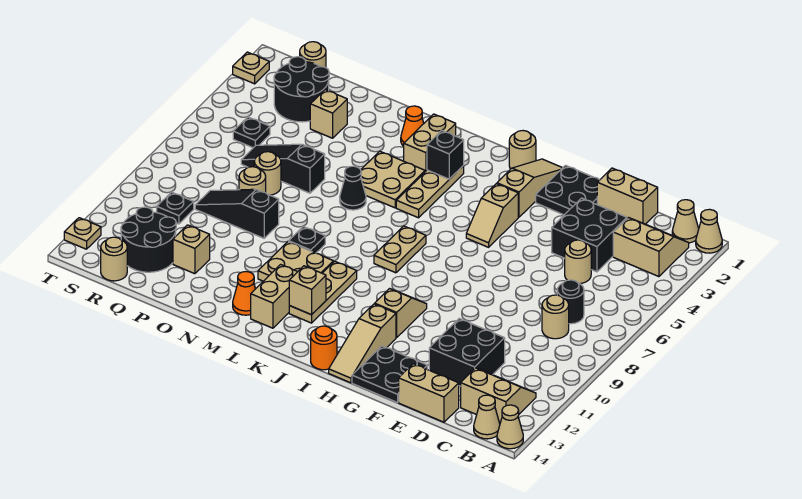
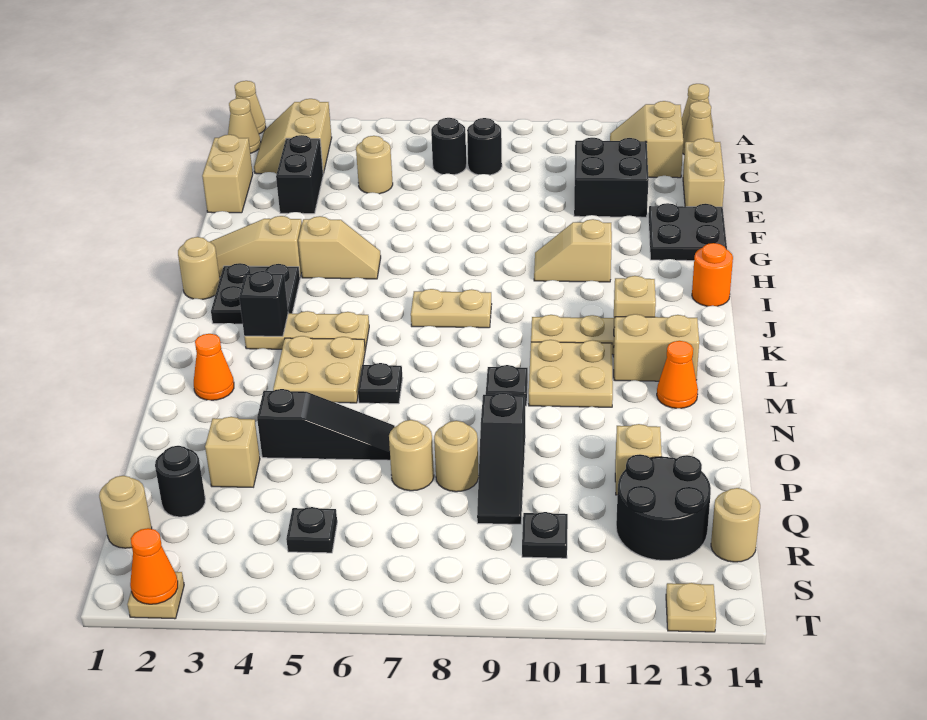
tan round brick C8 level 1 -> black round brick C8 level 1
black brick D3:E4 level 1 -> black brick D3:E3 level 1
black plate F1:G2 level 1 -> black plate I2:J3 level 1
tan slope H12:H14 level 1 top 12 -> none
tan brick L2:L3 level 1 -> none
black cone M6 level 1 -> black plate M6 level 1
black slope O6:Q6 level 1 top O -> black slope O4:O6 level 1 top 4
black round brick Q2:R3 level 1 -> black round brick Q2 level 1
none -> orange cone T2 level 2

